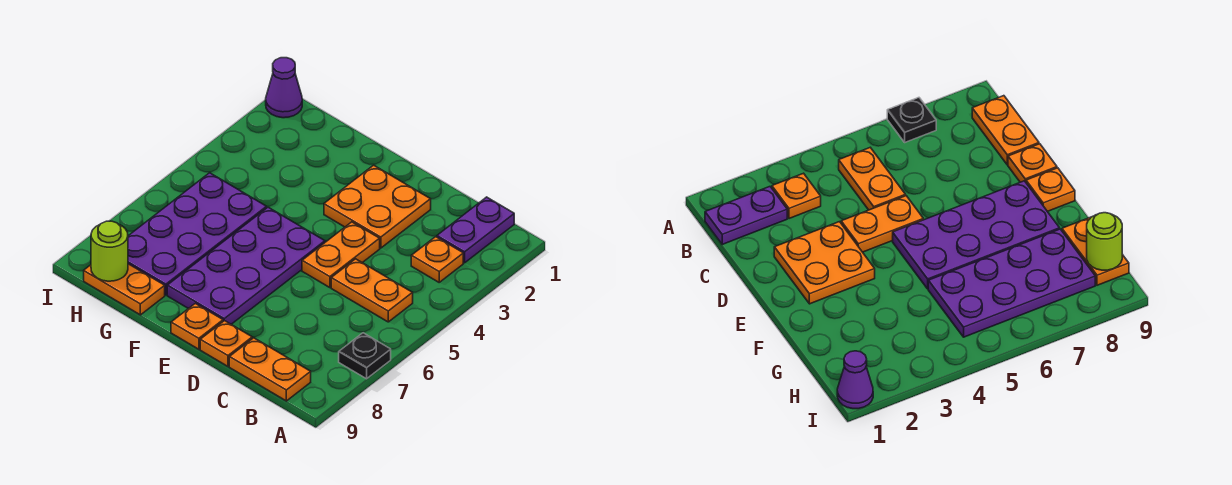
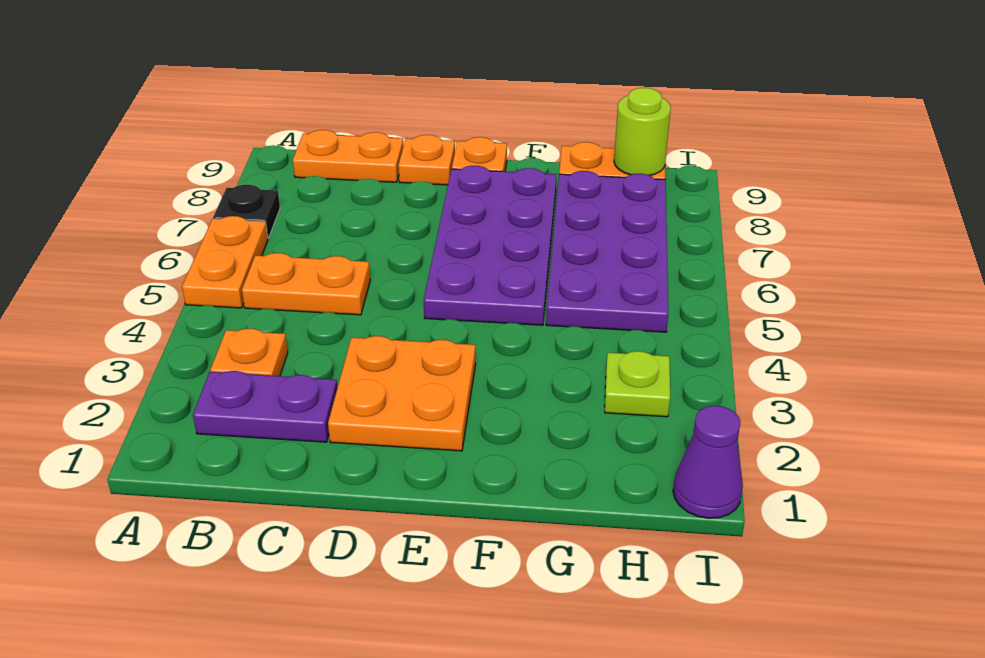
purple plate B1:B2 level 1 -> purple plate B2:C2 level 1
orange plate D4:D5 level 1 -> orange plate A5:A6 level 1
none -> lime plate H3 level 1

